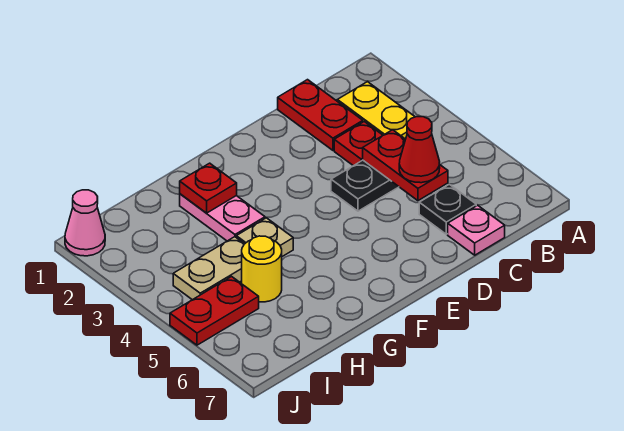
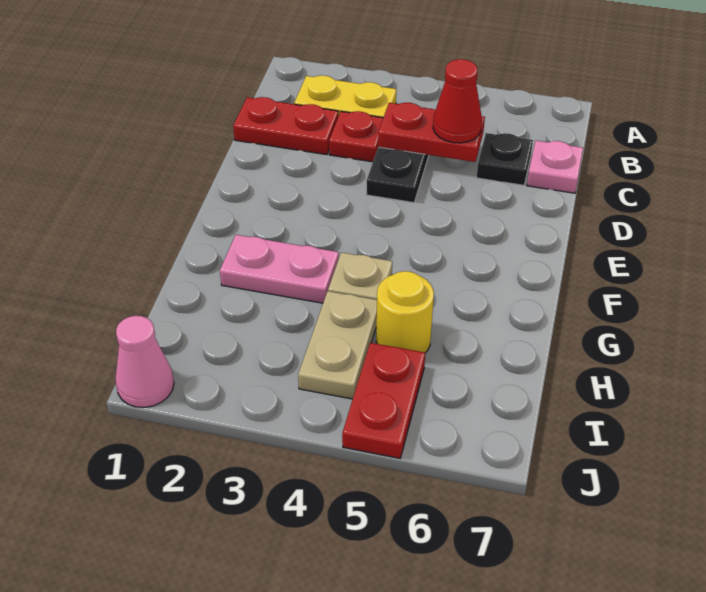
red plate G2 level 2 -> none

